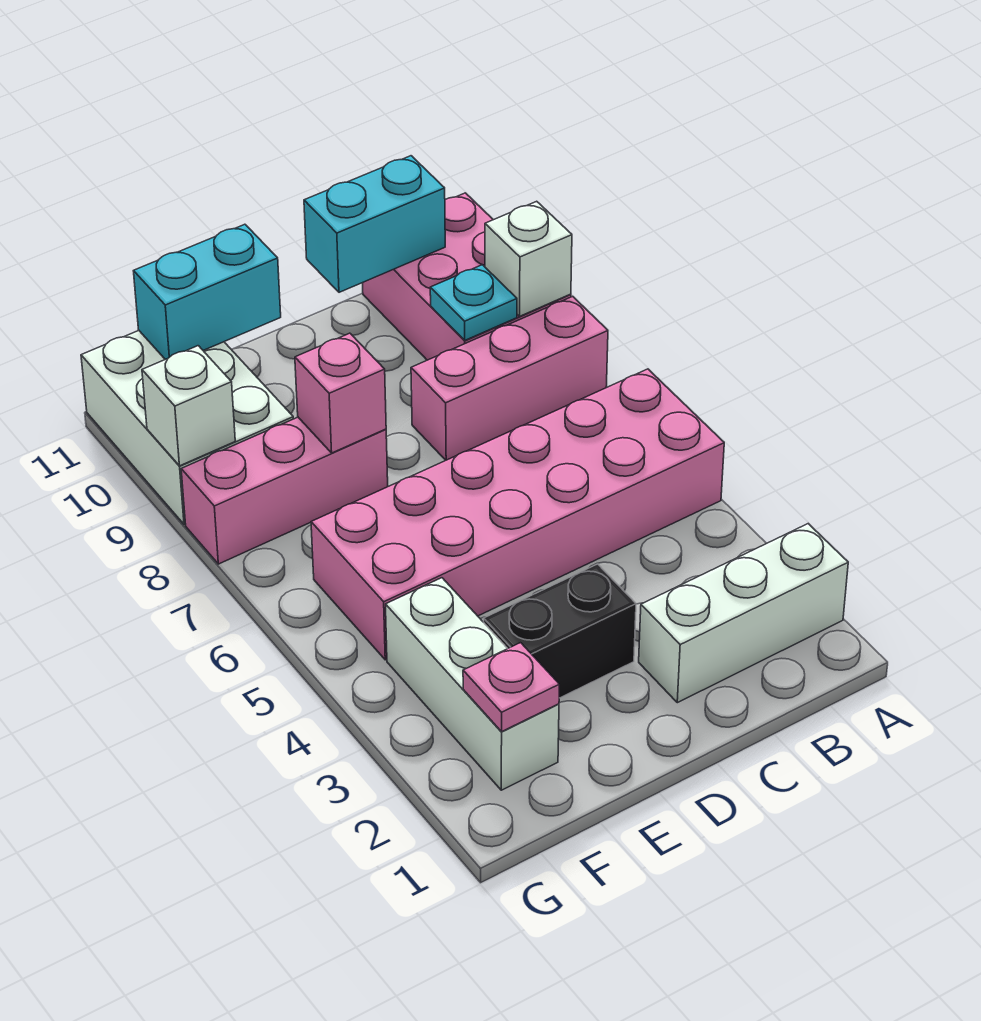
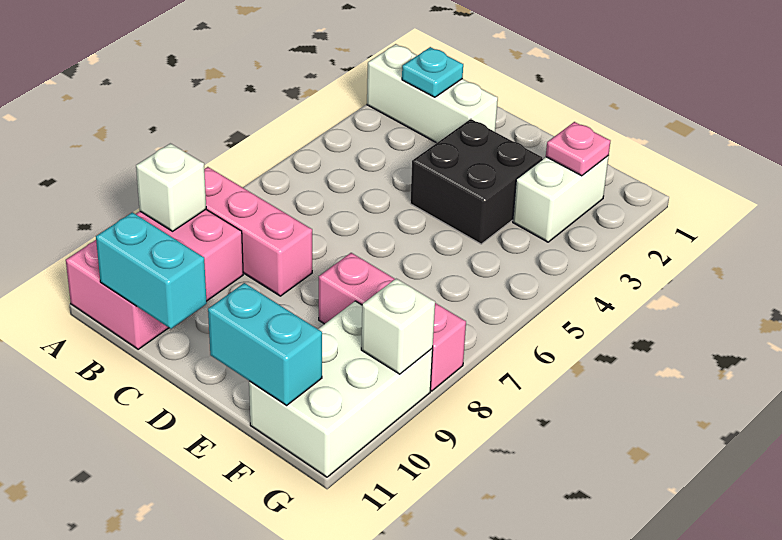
pink brick A5:F6 level 1 -> none
cyan plate B9 level 2 -> cyan plate B2 level 2
black brick D3:E3 level 1 -> black brick D3:E4 level 1
pink brick E8 level 2 -> none
white brick F2:F4 level 1 -> white brick F2:F3 level 1

